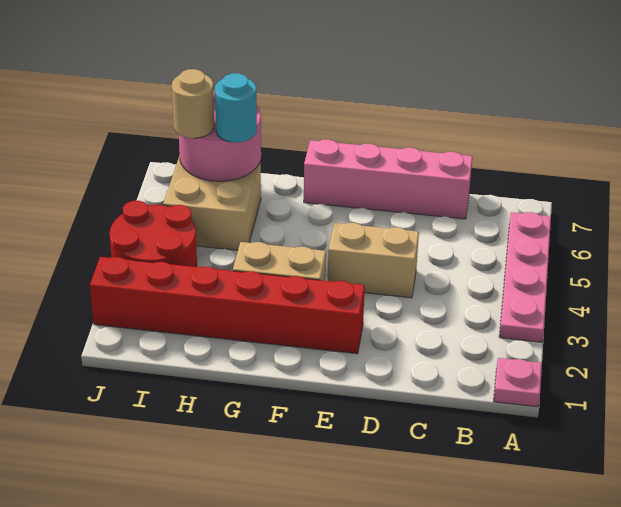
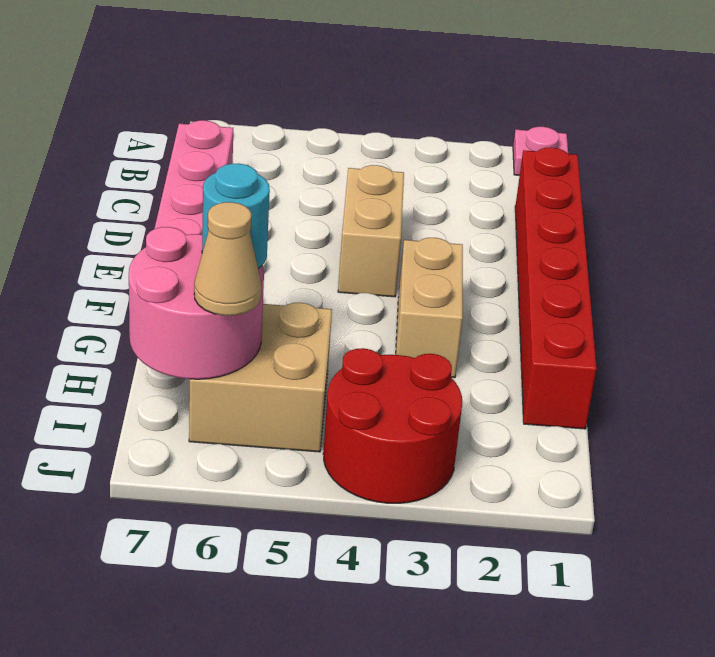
pink plate A3:A6 level 1 -> none
red brick E2:J2 level 1 -> red brick C1:H1 level 1
tan round brick I6 level 3 -> tan cone I6 level 3

